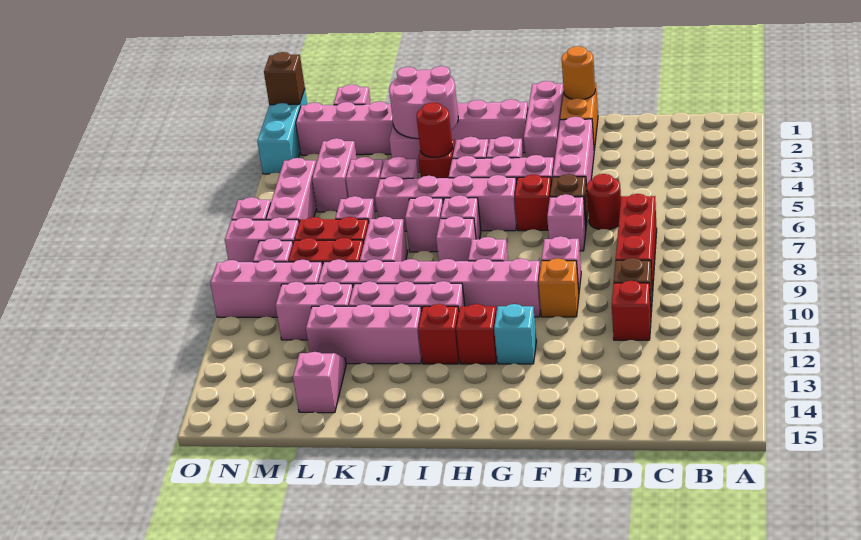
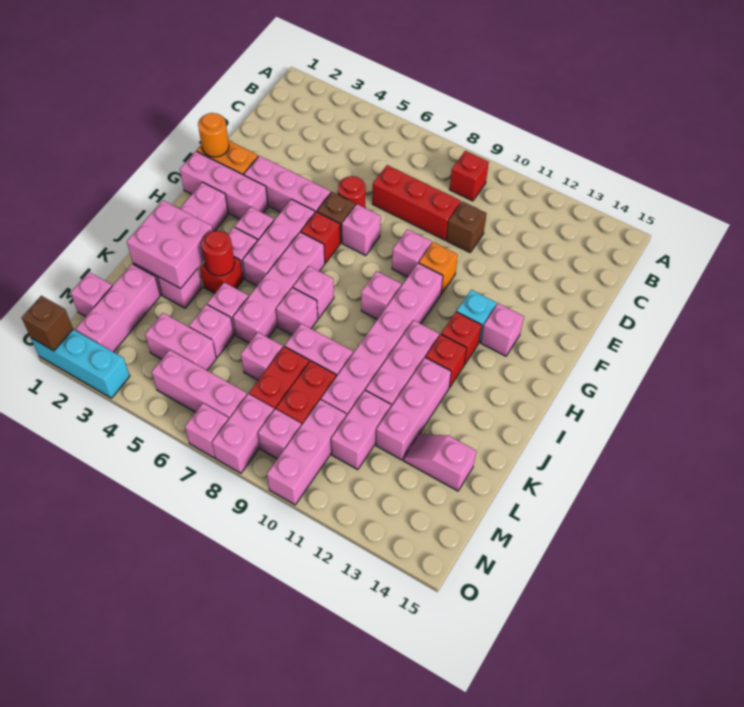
red brick D11 level 1 -> red brick B9 level 1
pink brick I8 level 1 -> pink brick G13 level 1
pink round brick J2:K3 level 2 -> pink brick J2:K3 level 2

